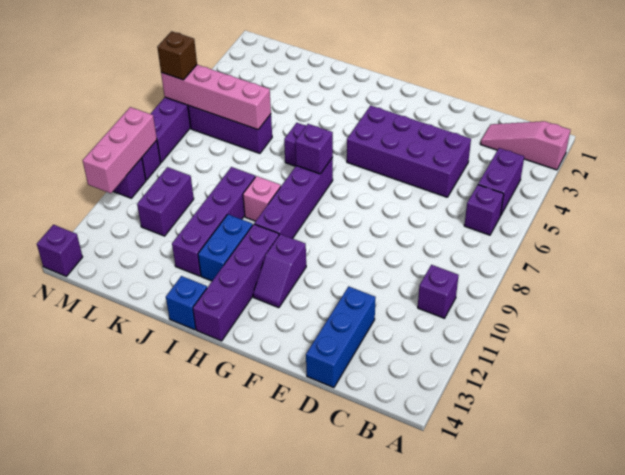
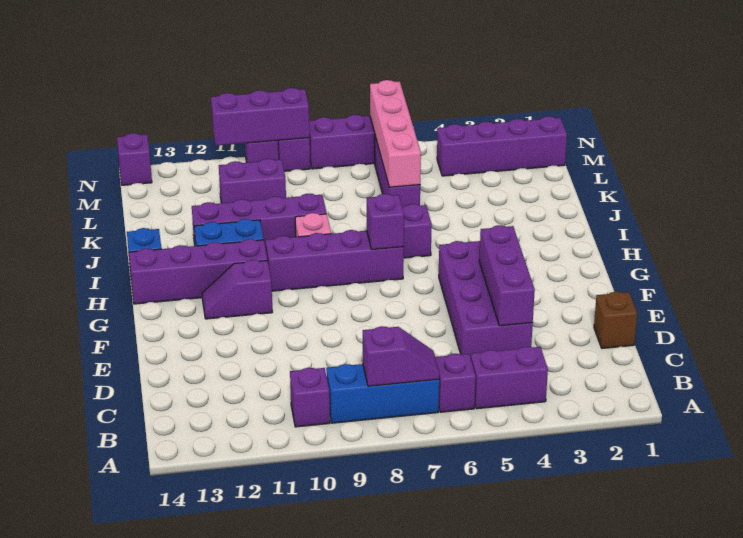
pink slope A2:C2 level 1 top A -> none
none -> purple slope B7:B8 level 2 top 8
none -> purple brick D4:F4 level 2
blue brick D12:D14 level 1 -> blue brick B7:B9 level 1
none -> purple brick M1:M4 level 1
brown brick N6 level 3 -> brown brick D1 level 1
pink brick N9:N11 level 2 -> purple brick N9:N11 level 2

